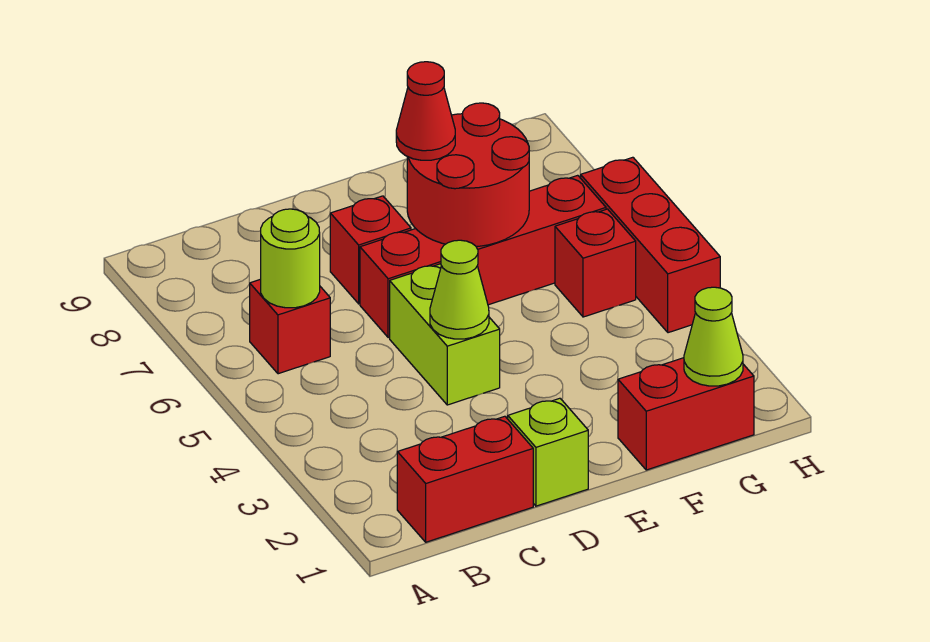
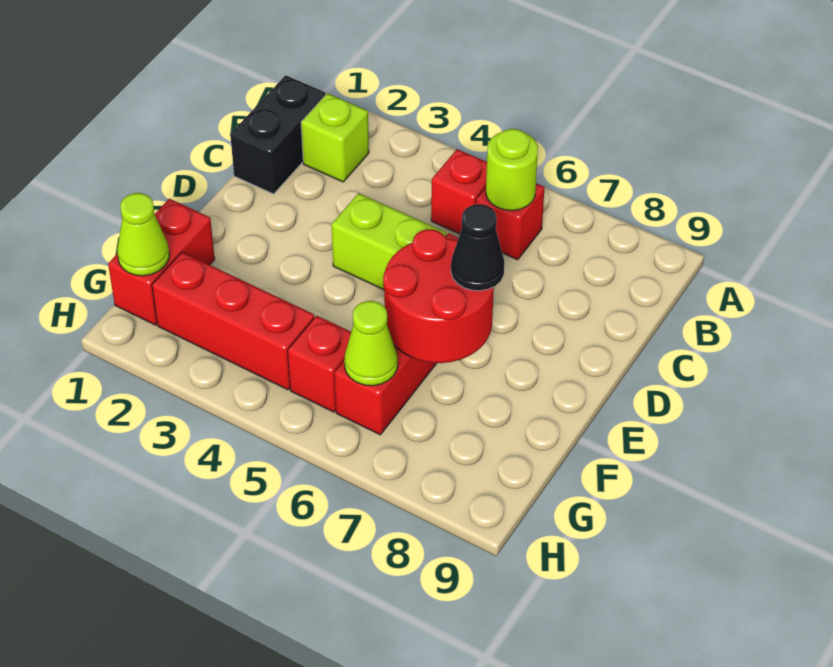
red brick B1:C1 level 1 -> black brick B1:C1 level 1
lime brick D1 level 1 -> lime brick B2 level 1
lime cone D4 level 2 -> lime cone G6 level 2
red brick D7 level 1 -> red brick B5 level 1
red cone E7 level 3 -> black cone E7 level 3
red brick H4:H6 level 1 -> red brick G2:G4 level 1

